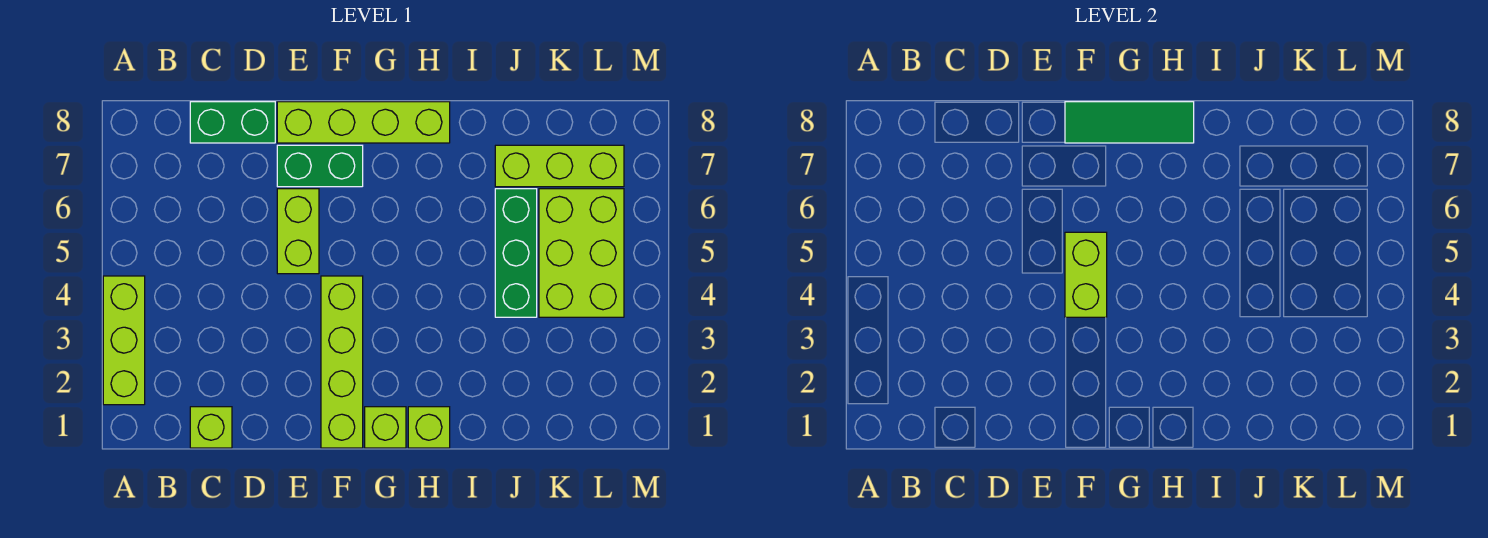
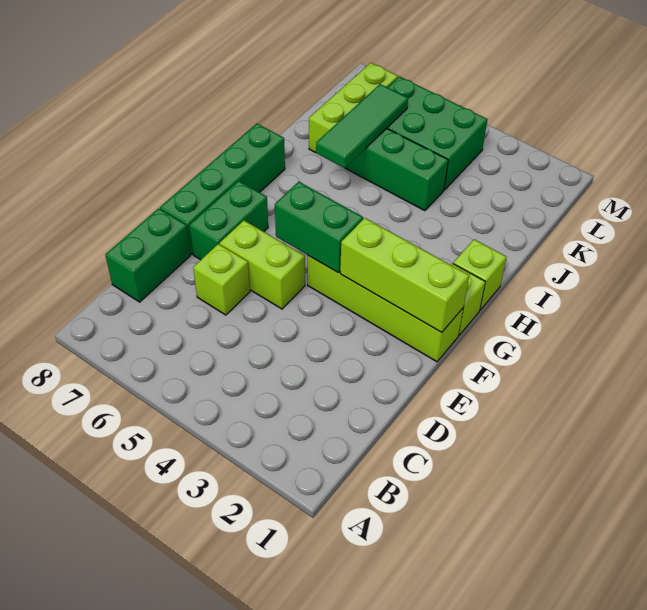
lime brick A2:A4 level 1 -> lime brick F1:F3 level 2
lime brick C1 level 1 -> lime brick D6 level 1
lime brick E8:H8 level 1 -> green brick E8:H8 level 1
lime brick F4:F5 level 2 -> green brick F4:F5 level 2
green tile F8:H8 level 2 -> green tile I6:K6 level 2
lime brick K4:L6 level 1 -> green brick K4:L6 level 1

